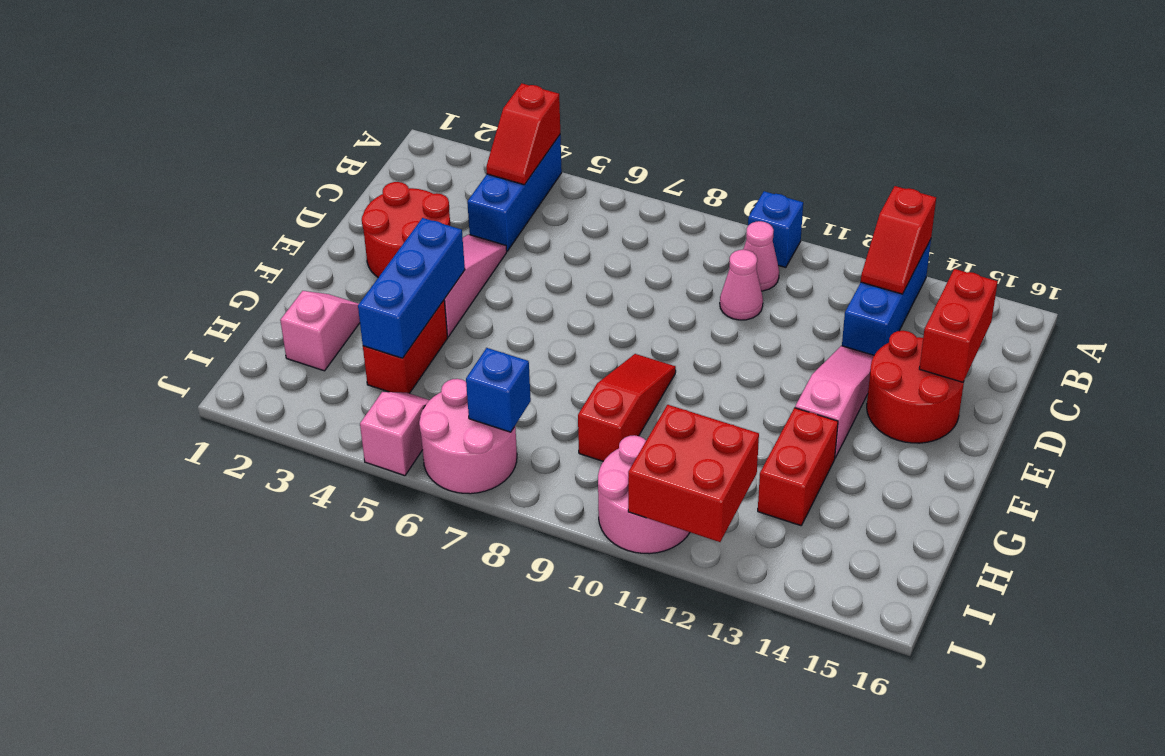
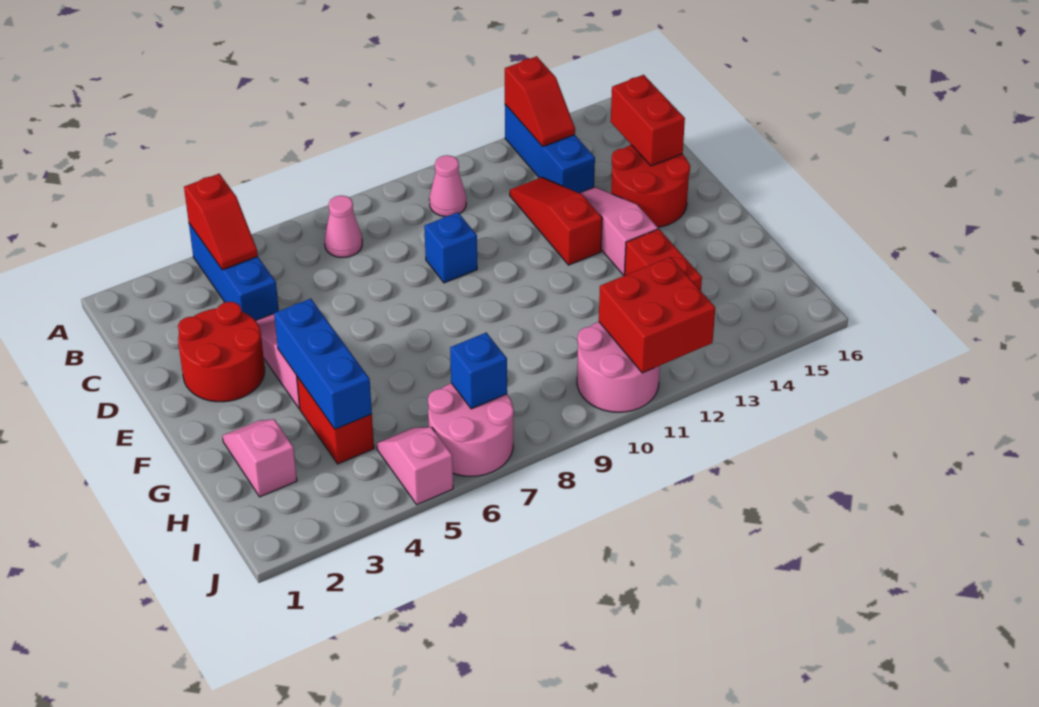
blue brick A10 level 1 -> blue brick D9 level 1
pink cone C10 level 1 -> pink cone B7 level 1
red slope F9:H9 level 1 top H -> red slope C12:E12 level 1 top E

